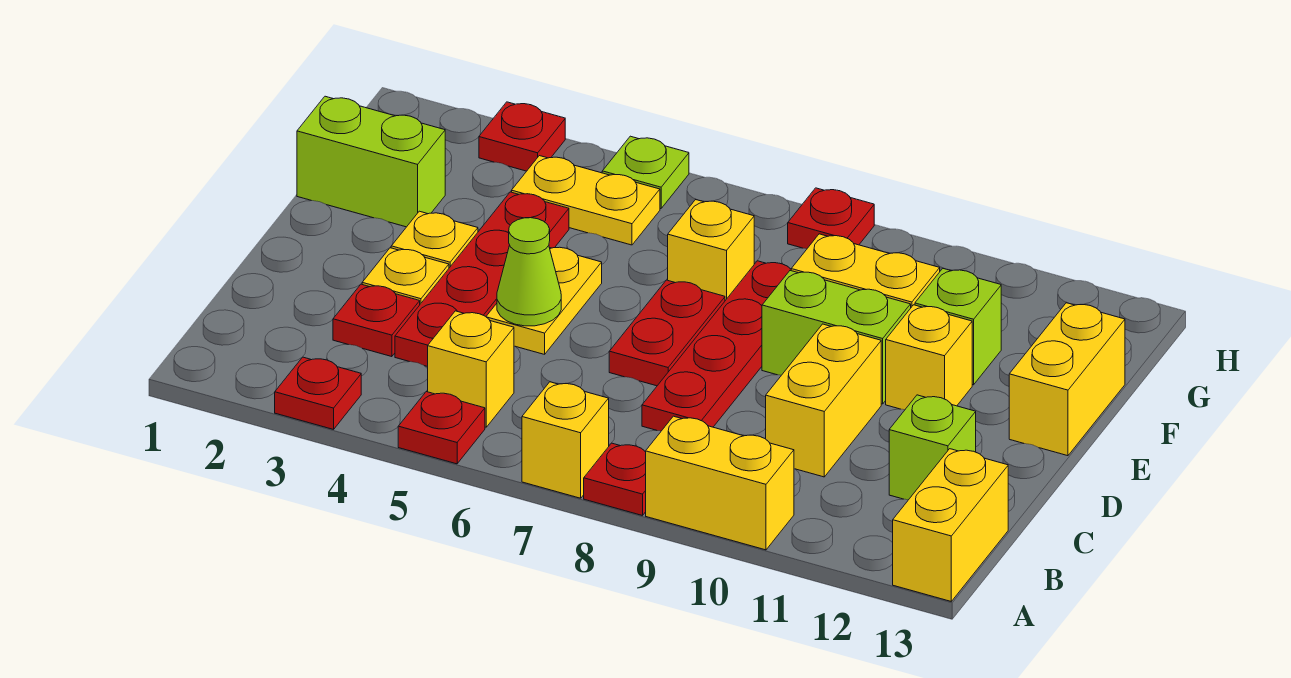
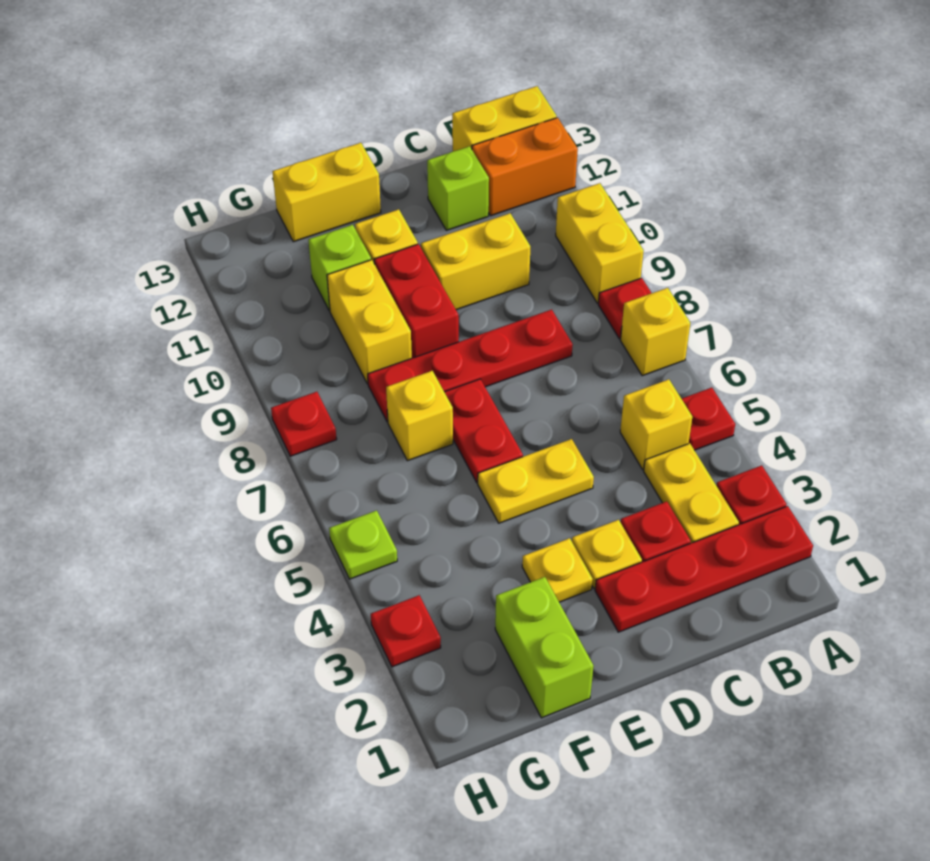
none -> orange brick A12:B12 level 1
red plate C4:F4 level 1 -> red plate A2:D2 level 1
lime cone D5 level 2 -> none
red plate D7:E7 level 1 -> red plate E6:E7 level 1
lime brick E9:E10 level 1 -> red brick E9:E10 level 1
yellow plate G4:G5 level 1 -> yellow plate B3:B4 level 1

